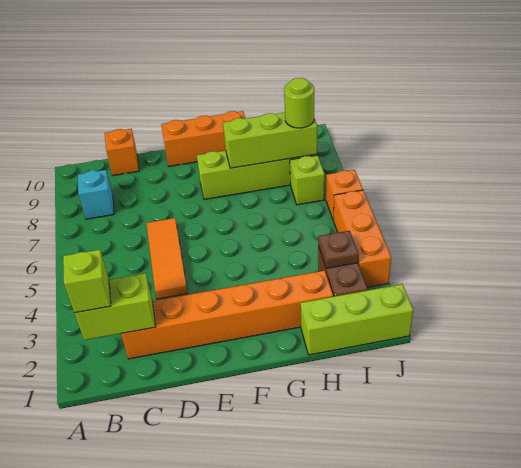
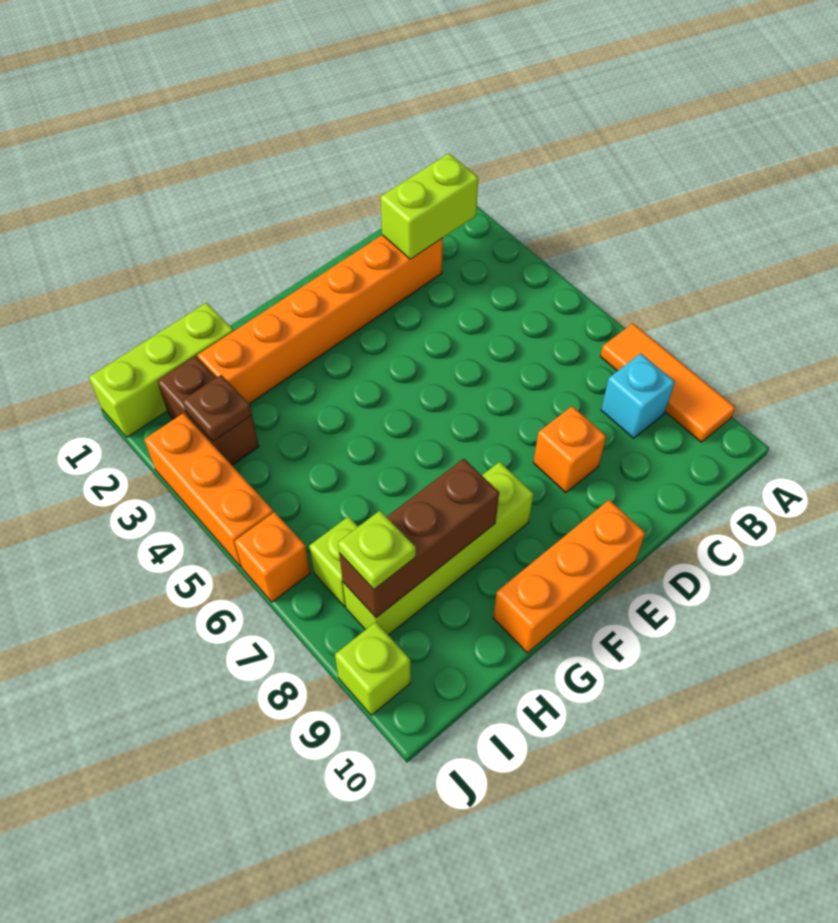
lime brick B2 level 3 -> lime brick J9 level 1
orange brick C10 level 1 -> orange brick D8 level 1
orange tile D4:D6 level 1 -> orange tile A7:A9 level 1
lime brick G8:I8 level 2 -> brown brick G8:I8 level 2
lime round brick I8 level 3 -> lime plate I8 level 3

